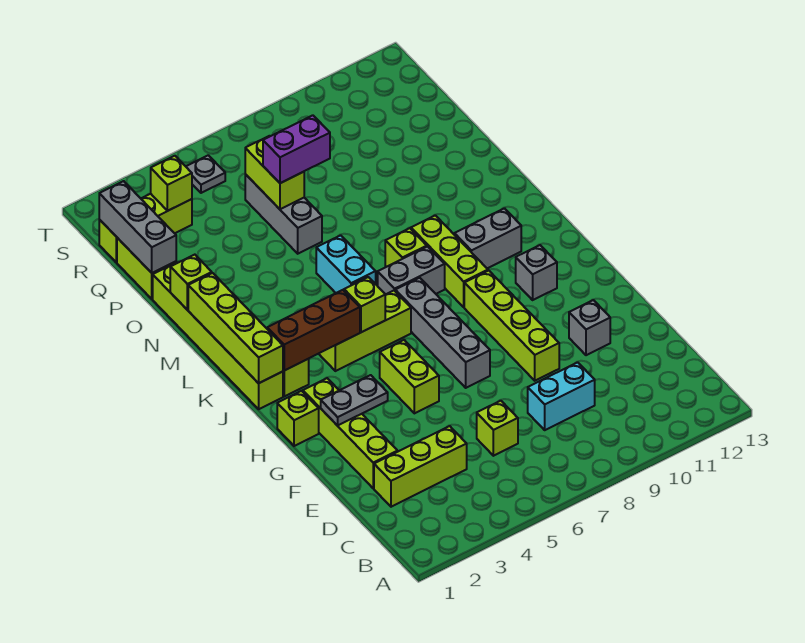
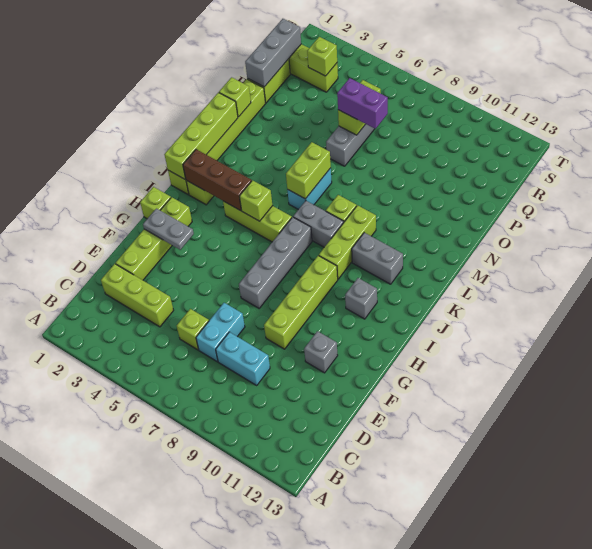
none -> cyan brick D7:E7 level 1
lime brick G5:H5 level 1 -> lime brick L6:M6 level 2
grey plate S5 level 1 -> none

